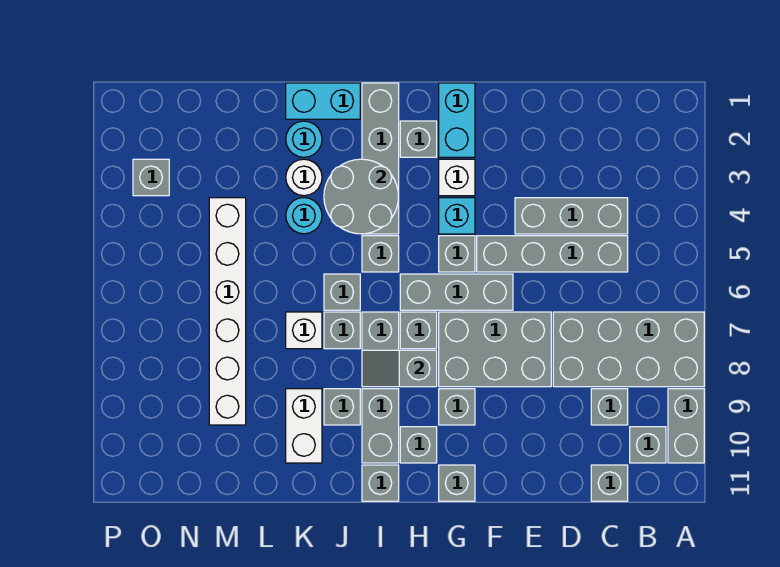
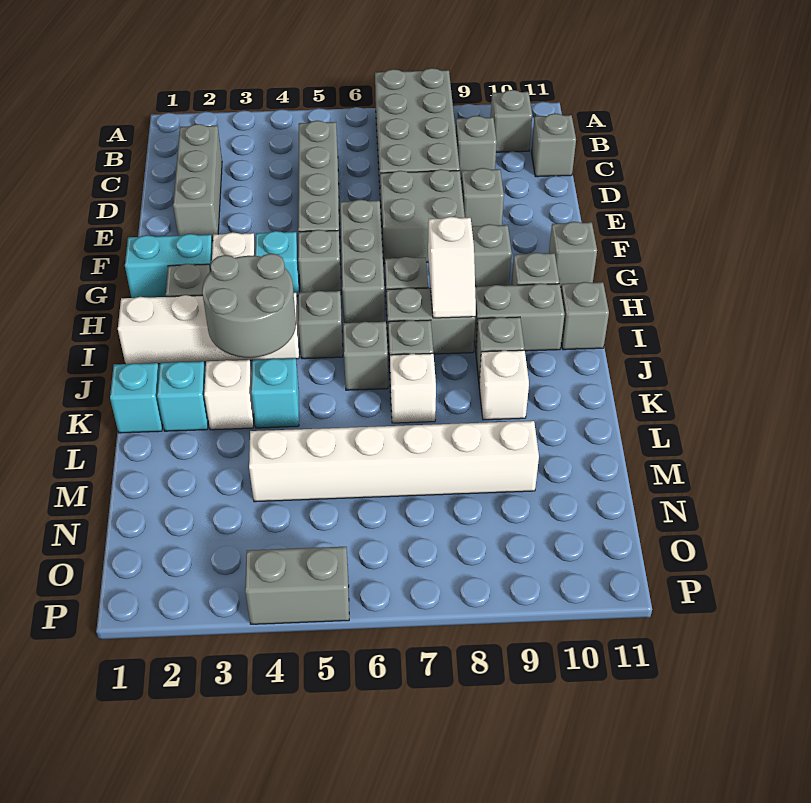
grey brick A9:A10 level 1 -> grey brick P4:P5 level 1
grey brick C4:E4 level 1 -> grey brick C2:E2 level 1
grey brick E7:G8 level 1 -> grey brick E7:F8 level 1
grey slope H8:I8 level 2 top H -> white slope H8:I8 level 2 top H
grey brick I1:I4 level 1 -> white brick I1:I4 level 1
cyan brick J1:K1 level 1 -> cyan brick K1 level 1
cyan round brick K2 level 1 -> cyan brick K2 level 1
white round brick K3 level 1 -> white brick K3 level 1
cyan round brick K4 level 1 -> cyan brick K4 level 1
white brick K9:K10 level 1 -> white brick K9 level 1
grey brick O3 level 1 -> grey brick E9 level 1

